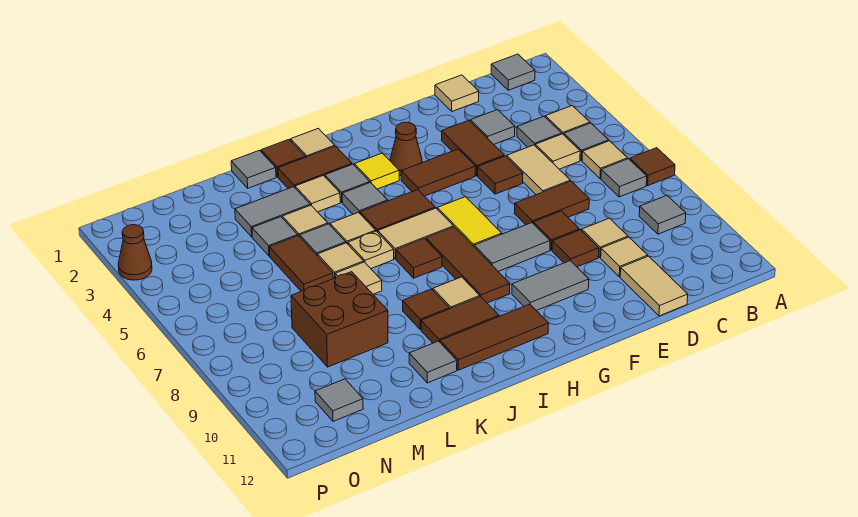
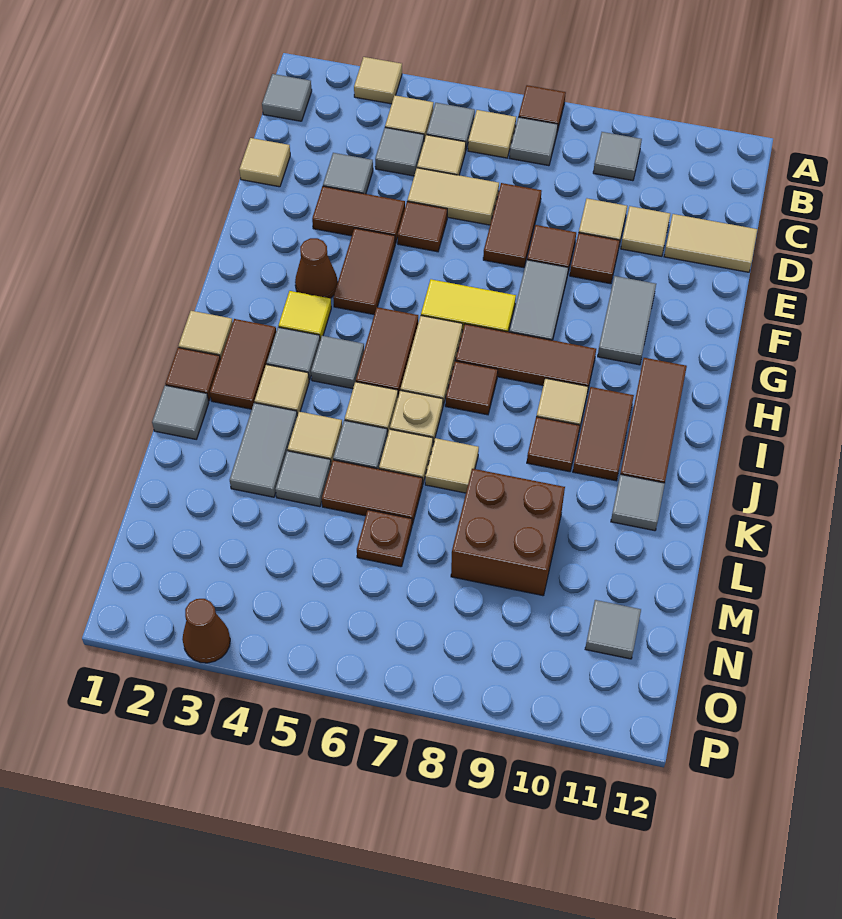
none -> tan tile A3 level 1
none -> brown plate M6 level 1

